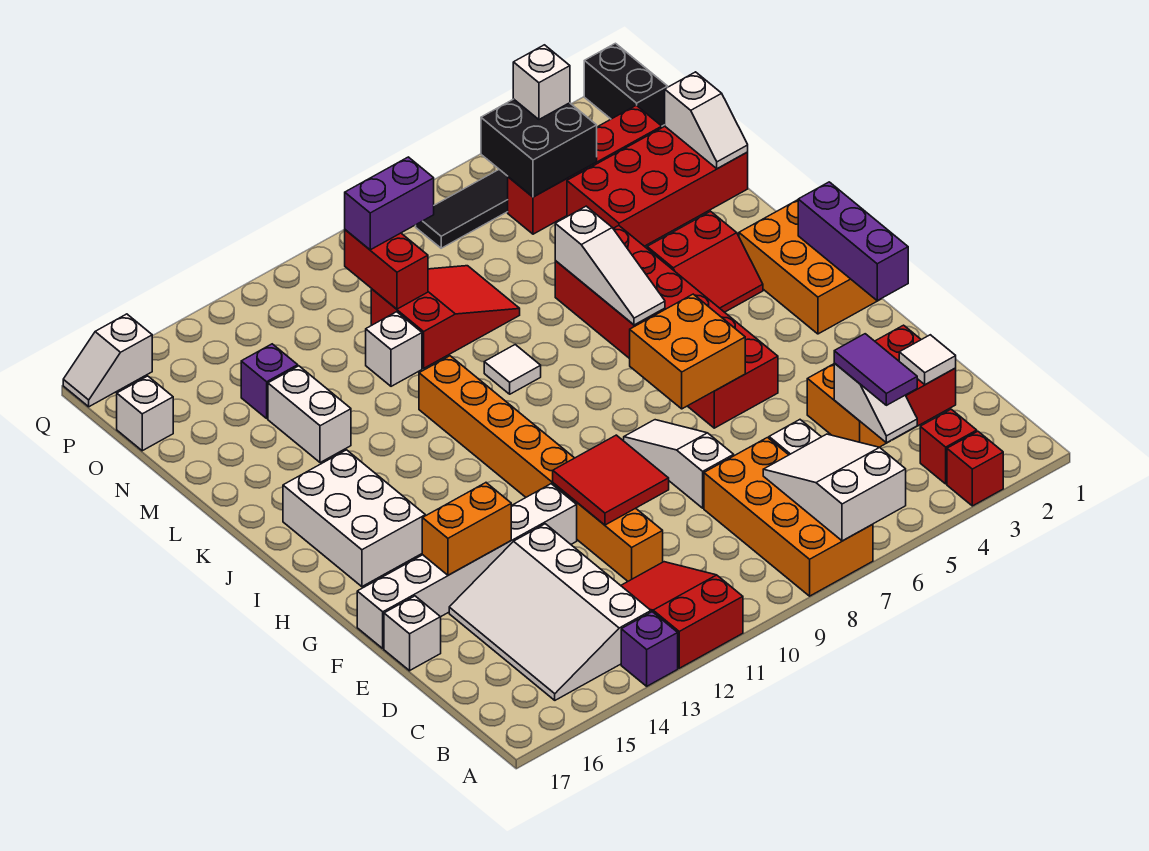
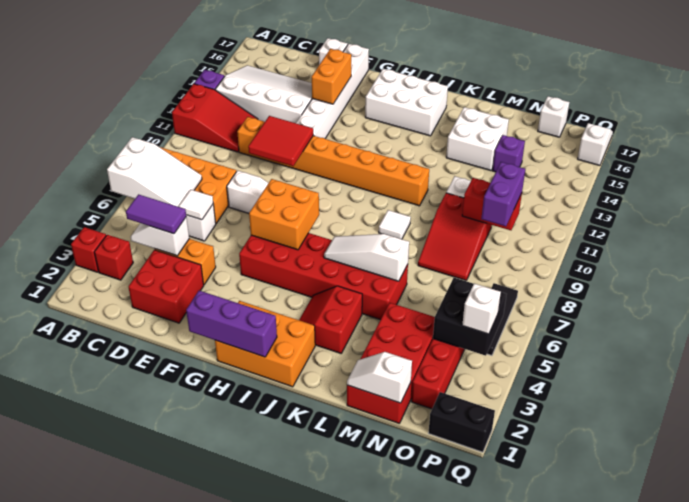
white tile D2 level 2 -> white tile D6 level 2
white brick L14:M14 level 1 -> white brick L14:M15 level 1

